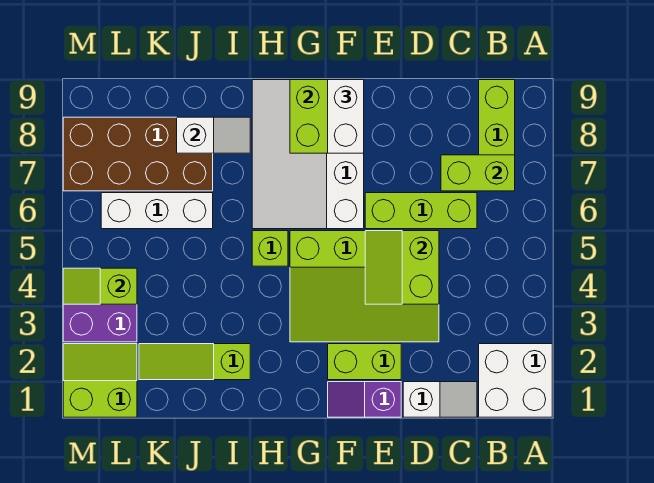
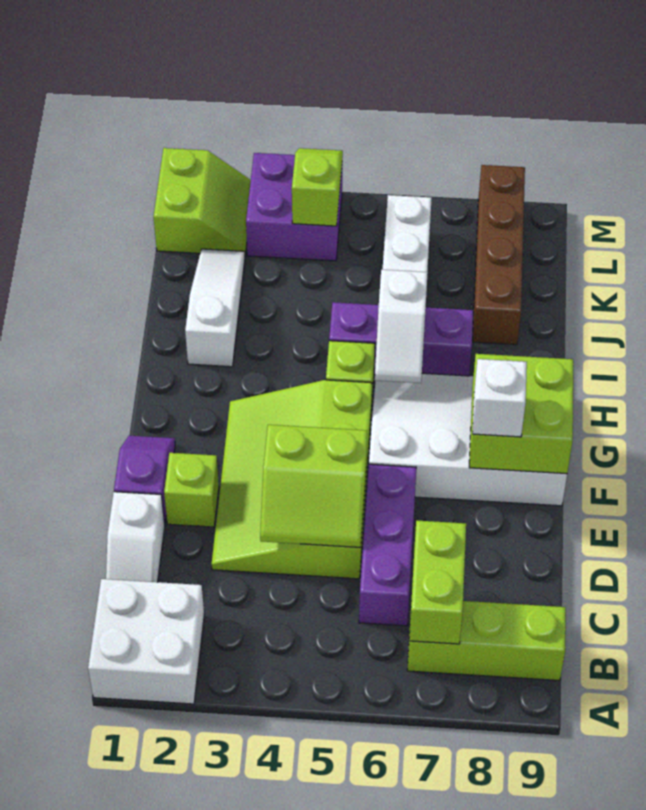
lime brick C6:E6 level 1 -> purple brick C6:E6 level 1
lime slope D4:E5 level 2 top D -> lime slope D4:E5 level 2 top E
lime brick E2:F2 level 1 -> lime brick E2 level 1
white brick F8:F9 level 3 -> white brick F8 level 3
lime slope I2:K2 level 1 top I -> white slope I2:K2 level 1 top I
none -> purple brick I5:I7 level 1
white slope I8:J8 level 2 top J -> white slope H6:I6 level 2 top I
brown brick J7:M8 level 1 -> brown brick J8:M8 level 1

